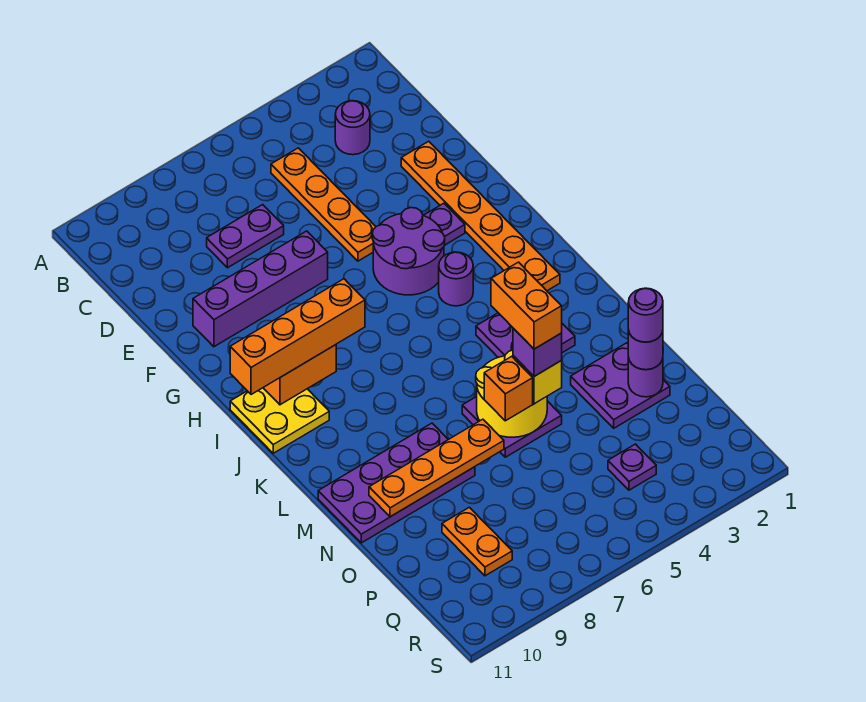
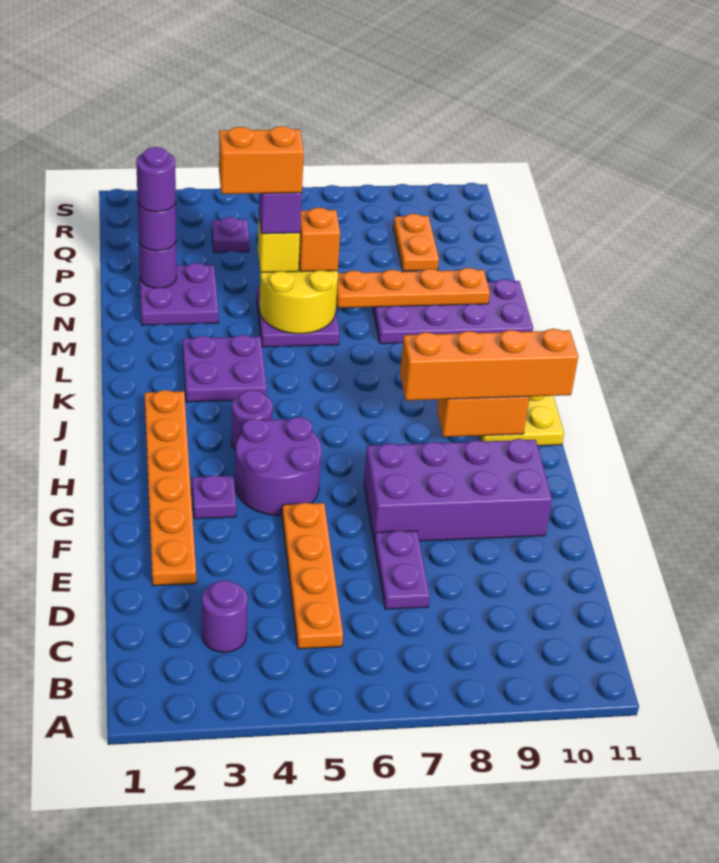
purple plate D7:D8 level 1 -> purple plate D7:E7 level 1
purple brick F7:F10 level 1 -> purple brick F7:G10 level 1
orange brick M5:N5 level 5 -> orange brick N4:N5 level 5

